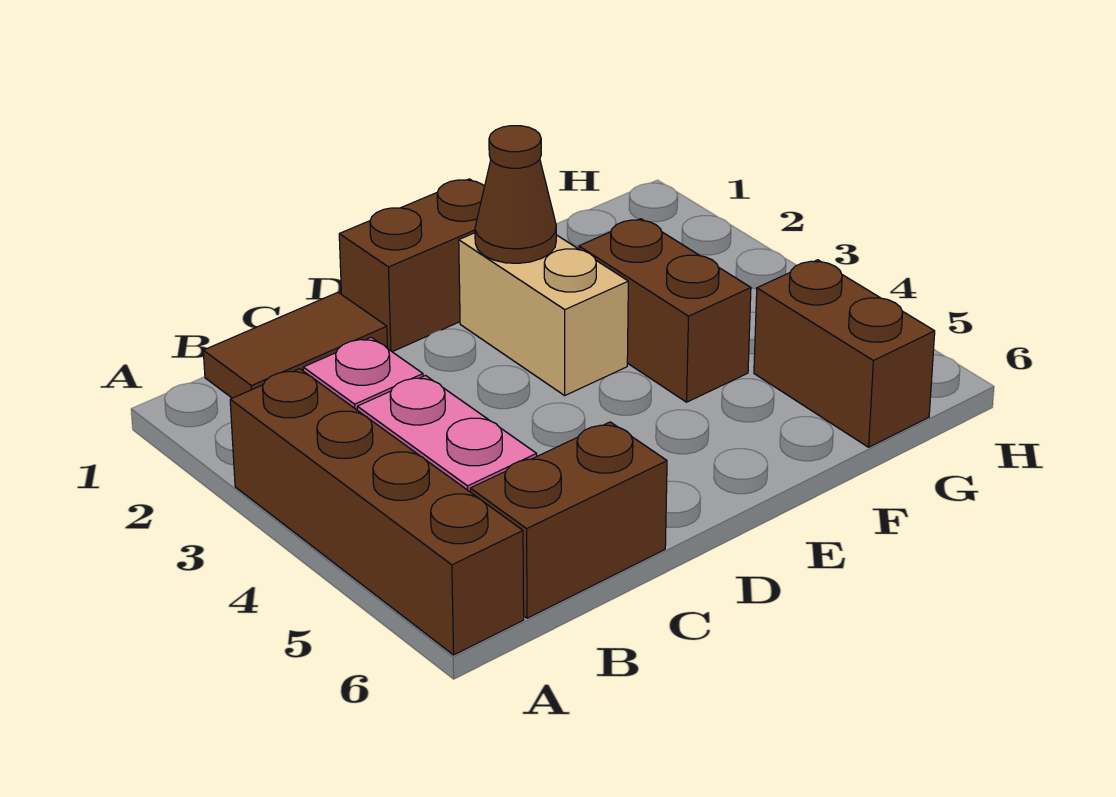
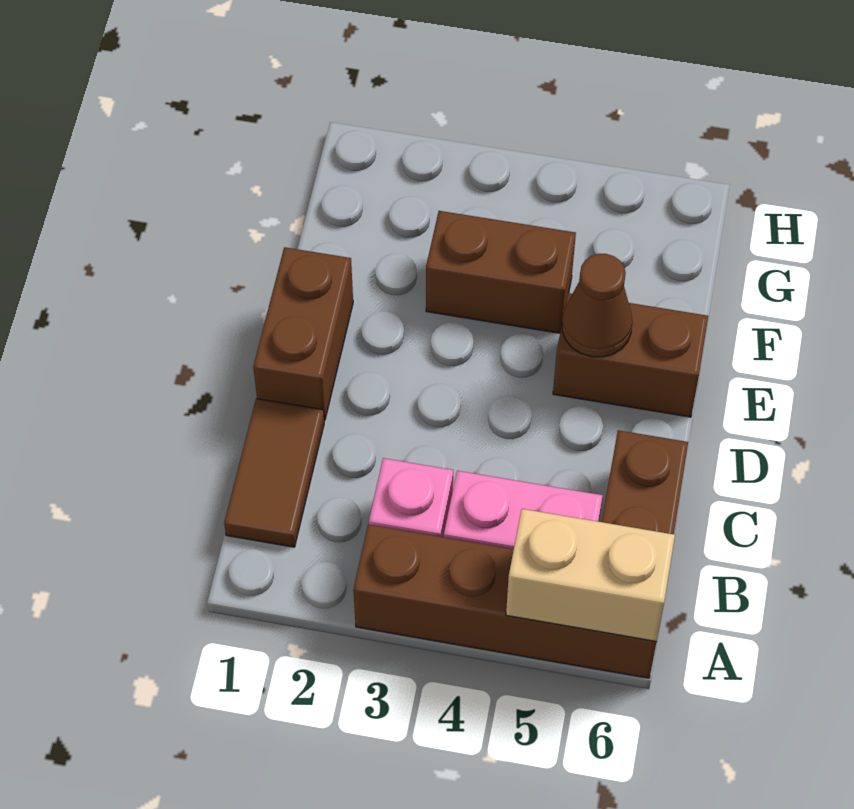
tan brick E2:E3 level 1 -> tan brick A5:A6 level 2
brown cone E2 level 2 -> brown cone E5 level 2
brown brick G5:G6 level 1 -> brown brick E5:E6 level 1

